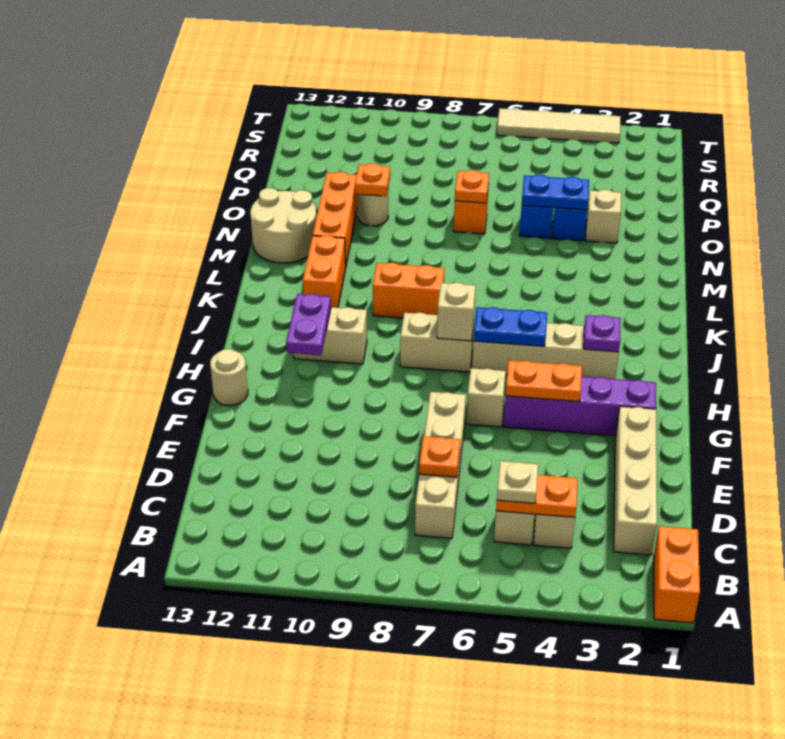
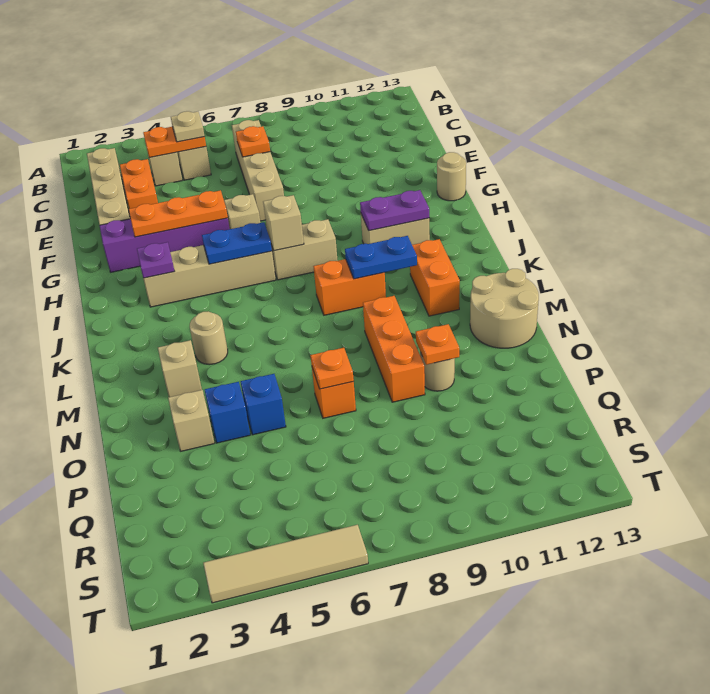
orange brick A1:B1 level 1 -> orange brick D3:E3 level 1
orange plate G4:G5 level 2 -> orange plate G3:G5 level 2
purple plate H11:I11 level 2 -> purple plate I10:I11 level 2
none -> tan round brick L4 level 1
none -> tan brick M3 level 1
orange brick M11:O11 level 1 -> orange brick M9:O9 level 1
blue plate O4:O5 level 2 -> blue plate K9:K10 level 2

